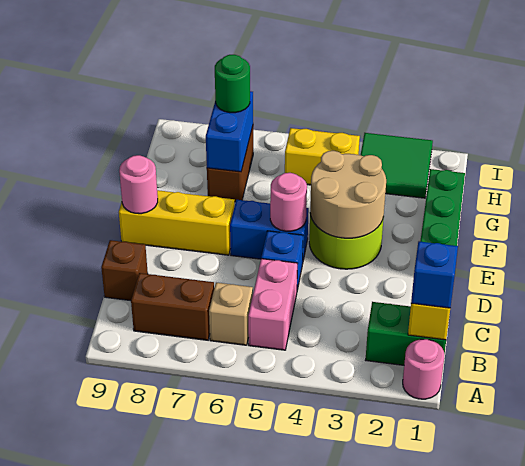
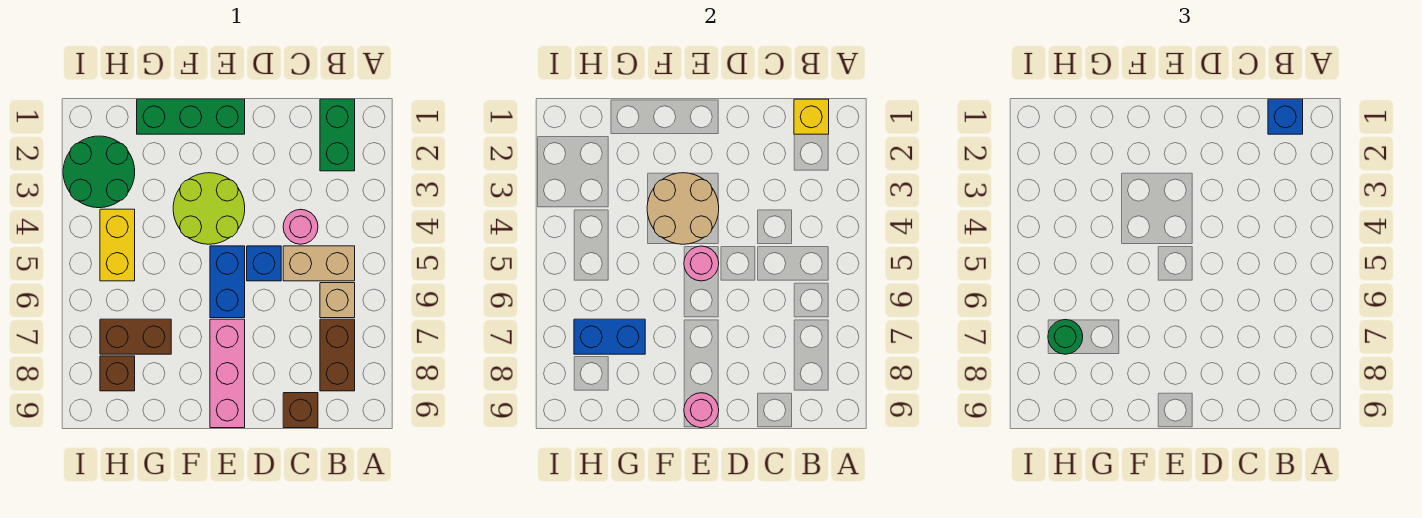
pink round brick A1 level 1 -> pink round brick C4 level 1
pink brick B5:C5 level 1 -> tan brick B5:C5 level 1
yellow brick E7:E9 level 1 -> pink brick E7:E9 level 1
green tile H2:I3 level 1 -> green round brick H2:I3 level 1
none -> brown brick H8 level 1

